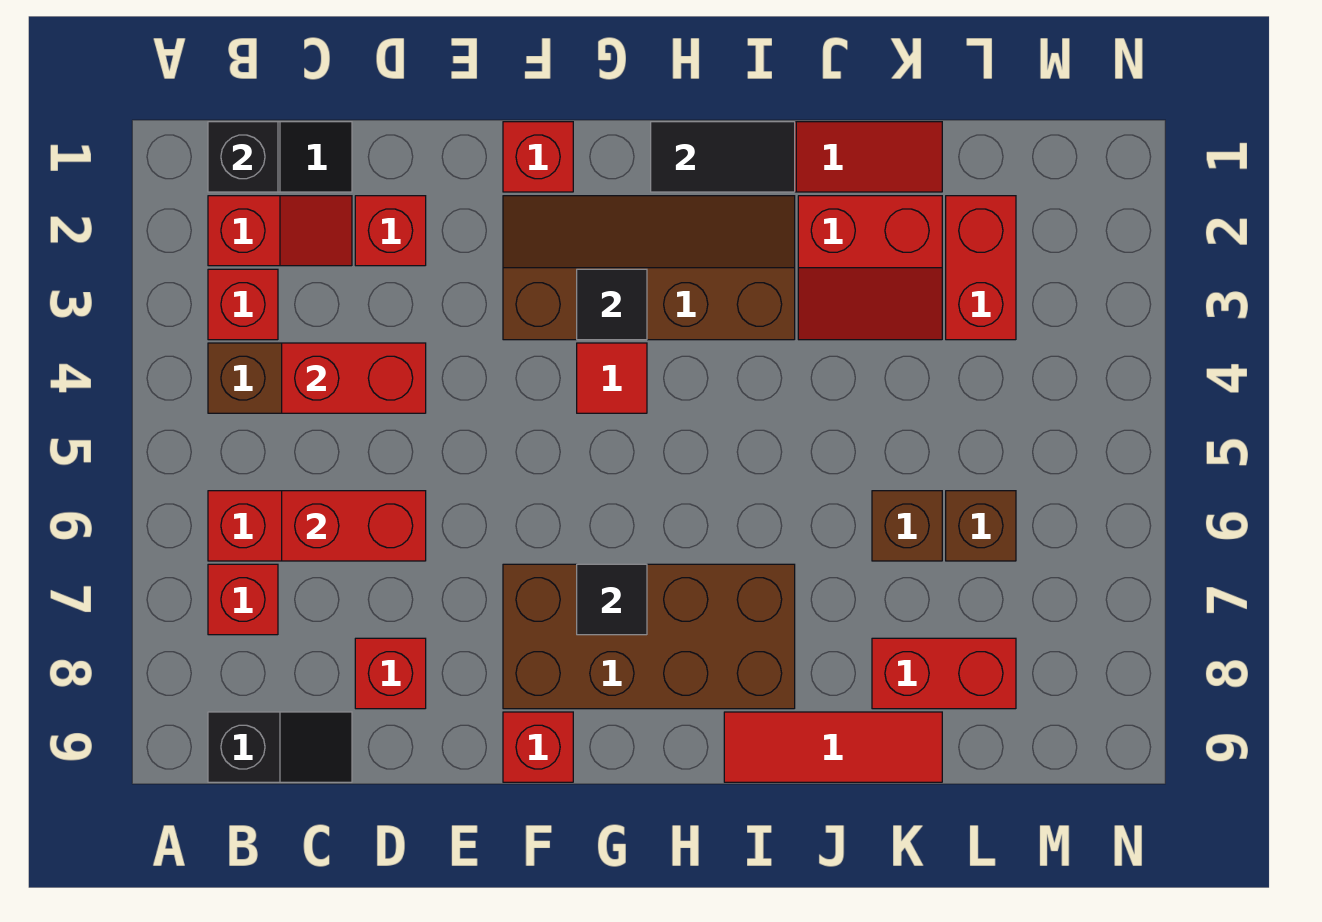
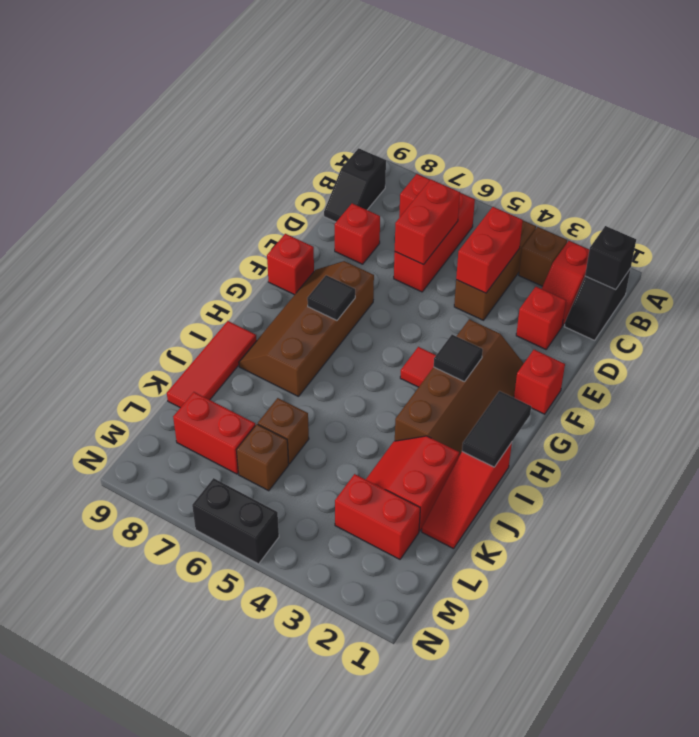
red brick B3 level 1 -> brown brick B3 level 1
brown brick F7:I8 level 1 -> brown slope F7:I8 level 1 top 7
red brick K8:L8 level 1 -> red brick L7:L8 level 1
none -> black brick N5:N6 level 1

